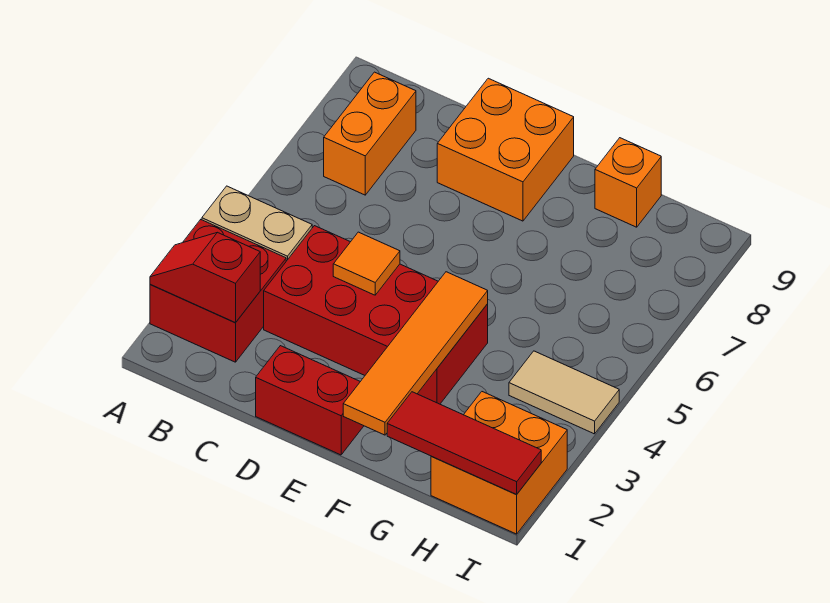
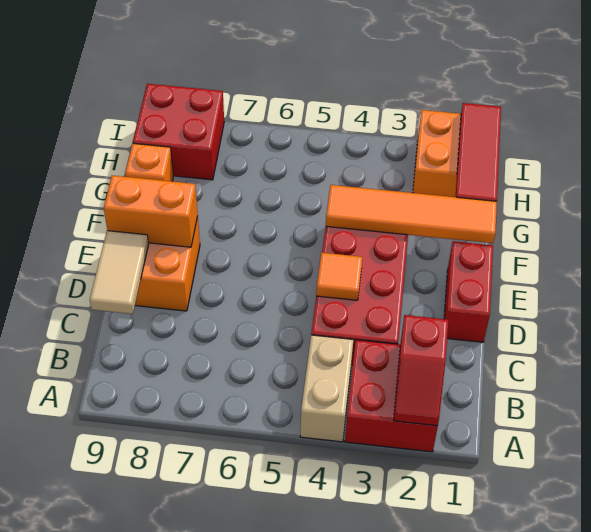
orange brick B7:B8 level 1 -> orange brick E8:E9 level 2
tan tile H4:I4 level 1 -> tan tile C9:D9 level 2
none -> red brick H8:I9 level 1

